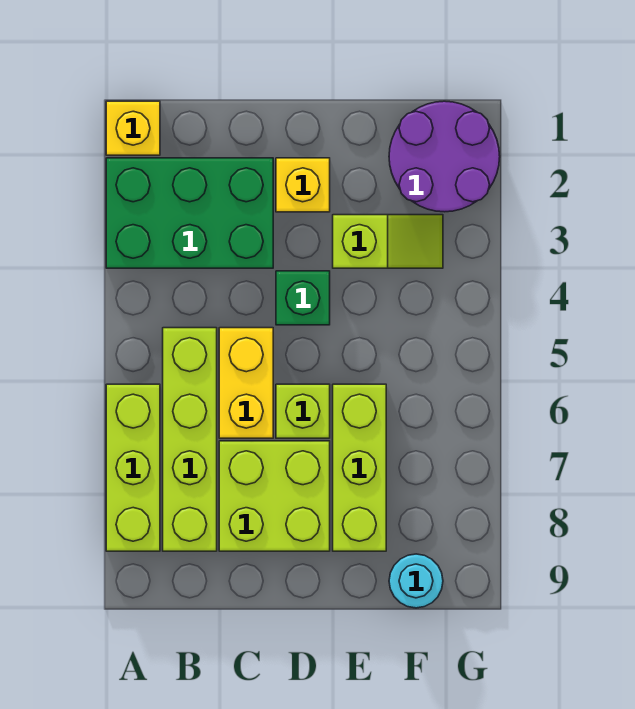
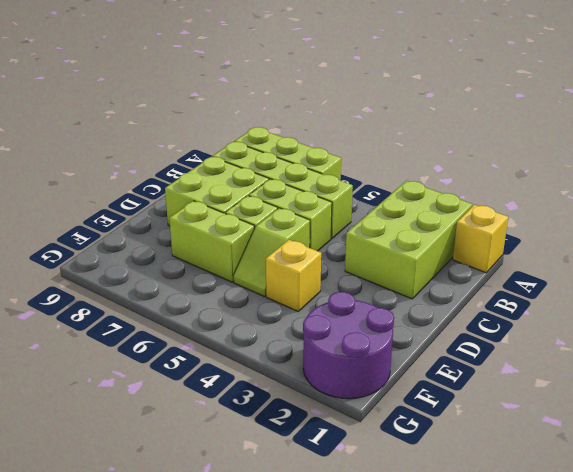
green brick A2:C3 level 1 -> lime brick A2:C3 level 1
yellow brick C5:C6 level 1 -> lime brick C5:C6 level 1
yellow brick D2 level 1 -> yellow brick E4 level 1
green brick D4 level 1 -> none
lime slope E3:F3 level 1 top E -> lime slope D5:E5 level 1 top D
lime brick E6:E8 level 1 -> lime brick E6:E7 level 1
cyan round brick F9 level 1 -> none

